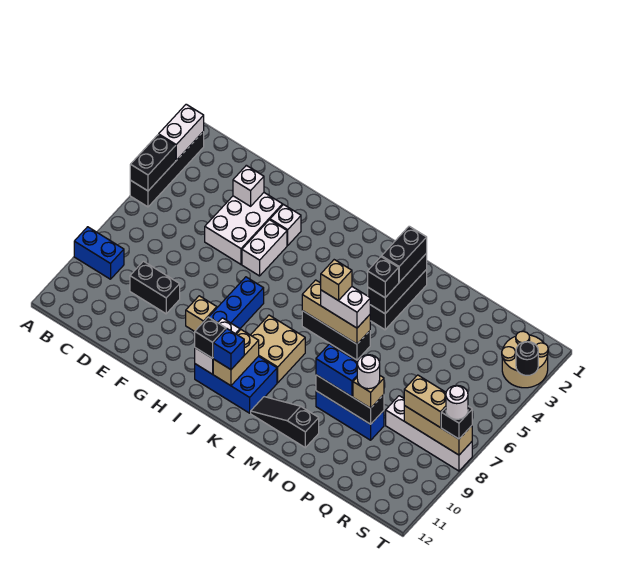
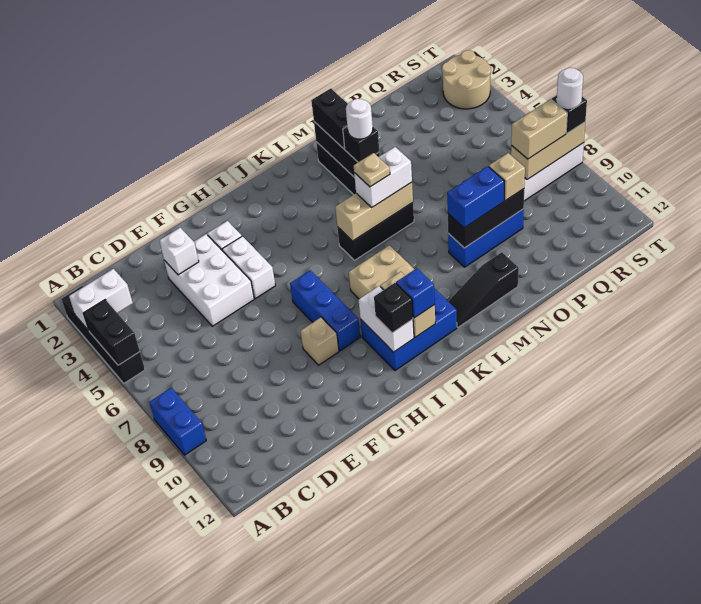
white brick A2:A3 level 2 -> white brick A3:B3 level 2
blue brick A9:B9 level 1 -> blue brick A8:A9 level 1
black brick D9:E9 level 1 -> none
tan brick L6 level 4 -> tan plate L6 level 4
white round brick P9 level 4 -> white round brick M4 level 4
black round brick T3 level 2 -> none

